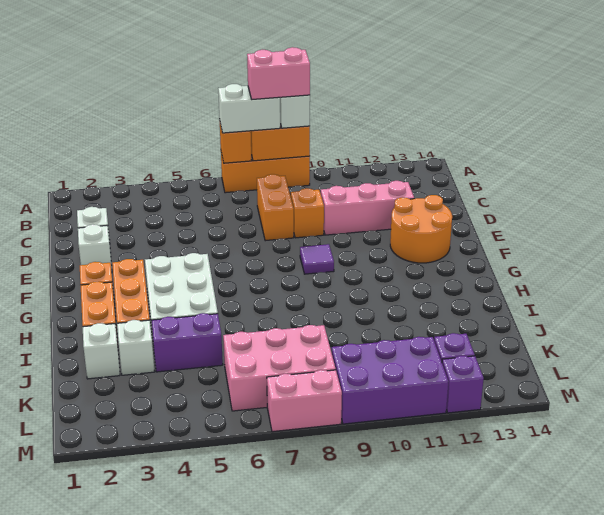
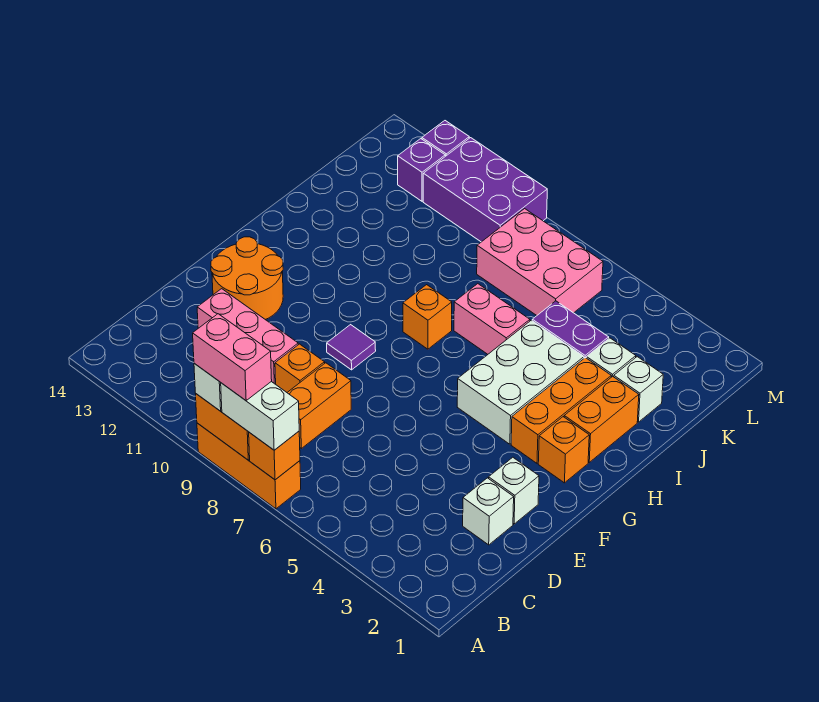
none -> orange brick H8 level 1
pink brick M7:M8 level 1 -> pink brick I6:I7 level 1

